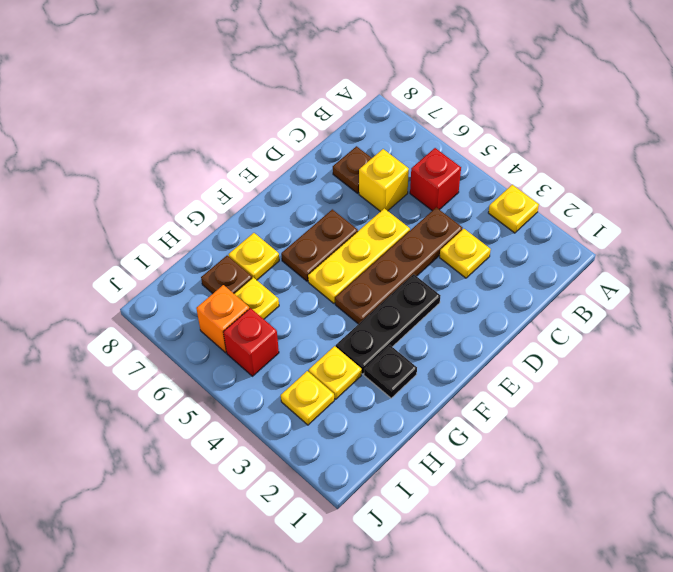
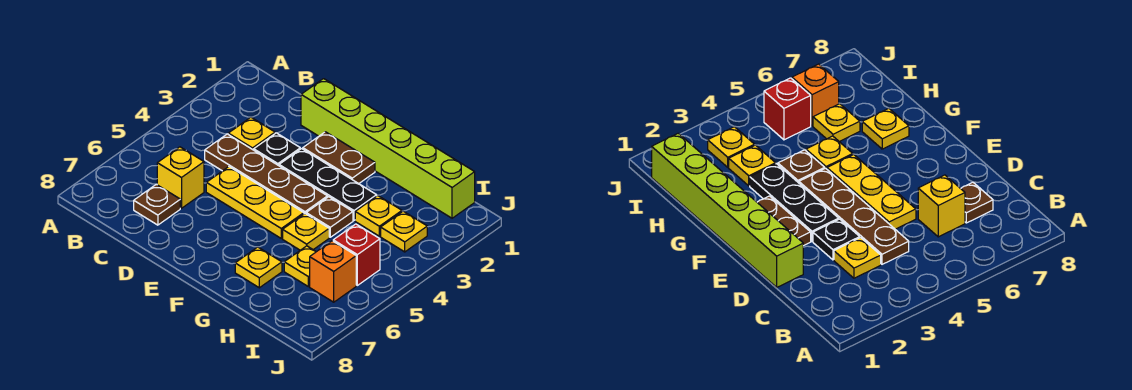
yellow plate A3 level 1 -> yellow plate G5 level 1
red brick B5 level 1 -> none
none -> lime brick D1:I1 level 1
brown plate E6:F6 level 1 -> brown plate E2:F2 level 1
black plate G2 level 1 -> black plate D3 level 1
brown plate H7 level 1 -> brown plate G4 level 1

